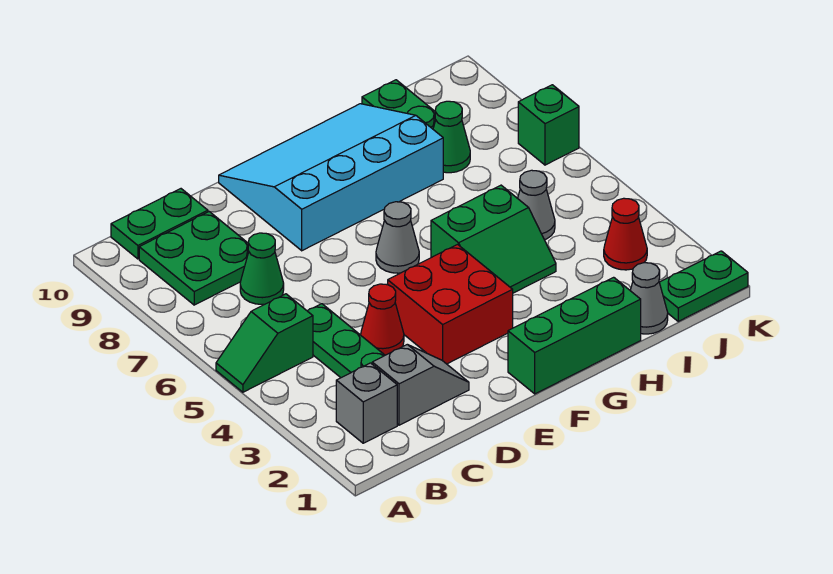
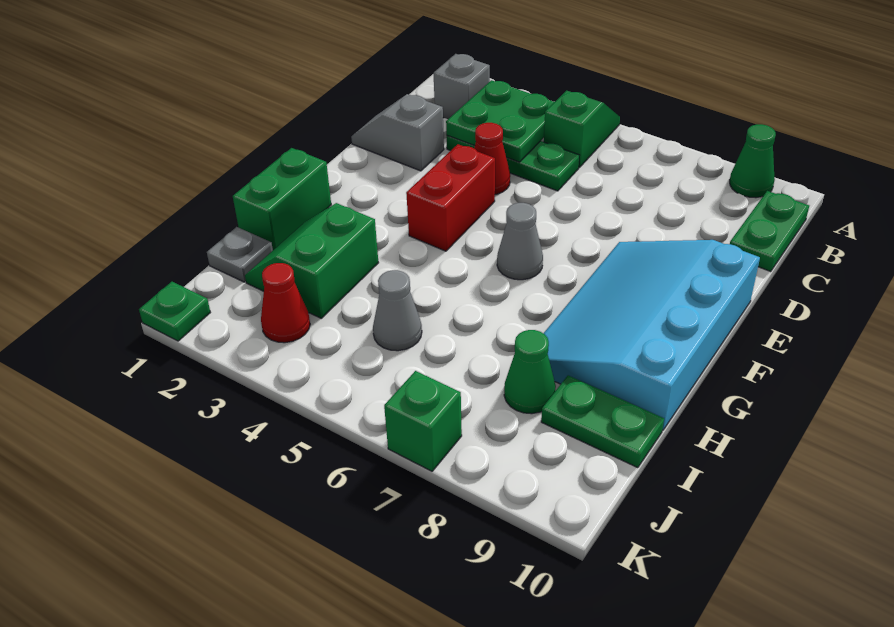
green plate B8:C9 level 1 -> green plate B3:C4 level 2
grey slope C2:D2 level 1 top C -> grey slope D1:D2 level 1 top 2
green cone C7 level 1 -> green cone A9 level 1
red brick E3:F4 level 1 -> red brick E4:F4 level 1
cyan slope E8:H10 level 1 top 8 -> cyan slope E8:H10 level 1 top 10
green brick F1:H1 level 1 -> green brick G1:H1 level 1
green slope G4:H5 level 1 top 5 -> green slope H2:I3 level 1 top 3
grey cone I1 level 1 -> grey plate I1 level 1
green plate J1:K1 level 1 -> green plate K1 level 1

